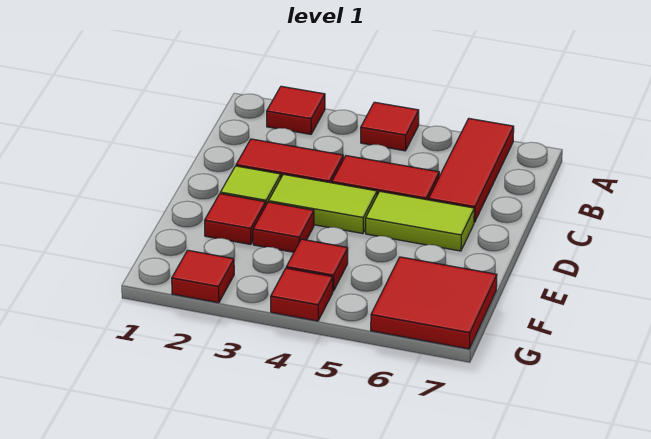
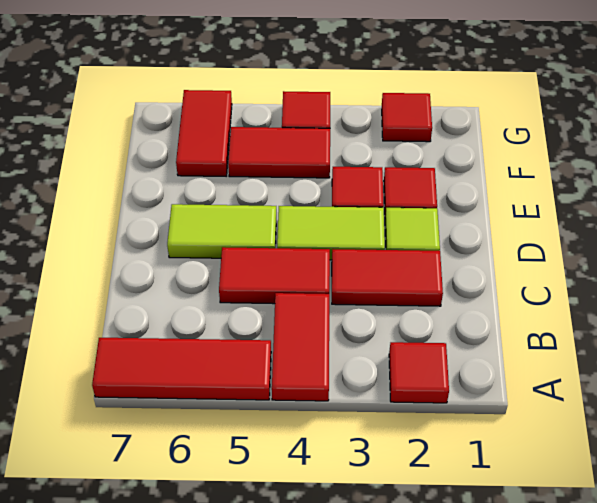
red tile A4 level 1 -> red tile A4:B4 level 1
red tile A6:C6 level 1 -> red tile A5:A7 level 1
red tile F4 level 1 -> red tile F4:F5 level 1
red tile F6:G7 level 1 -> red tile F6:G6 level 1

